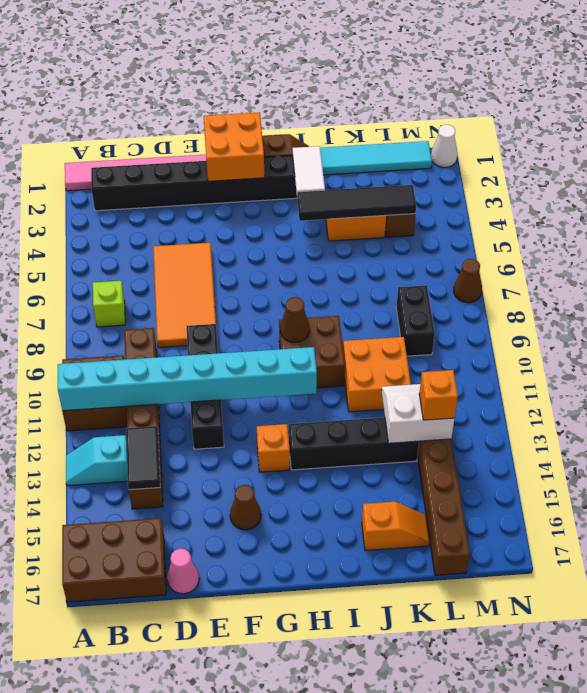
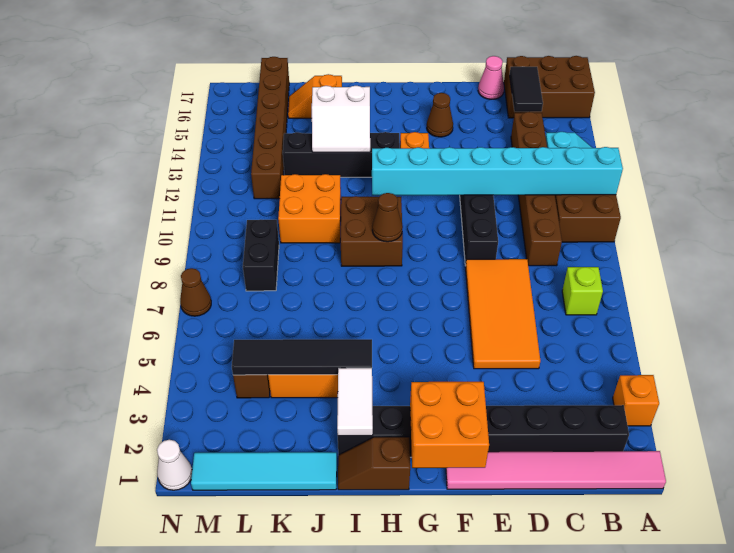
black tile C13:C14 level 2 -> black tile C15:C16 level 2
white slope K12:L13 level 2 top 13 -> white slope I13:J14 level 2 top 14
orange brick L13 level 3 -> orange brick A3 level 1

